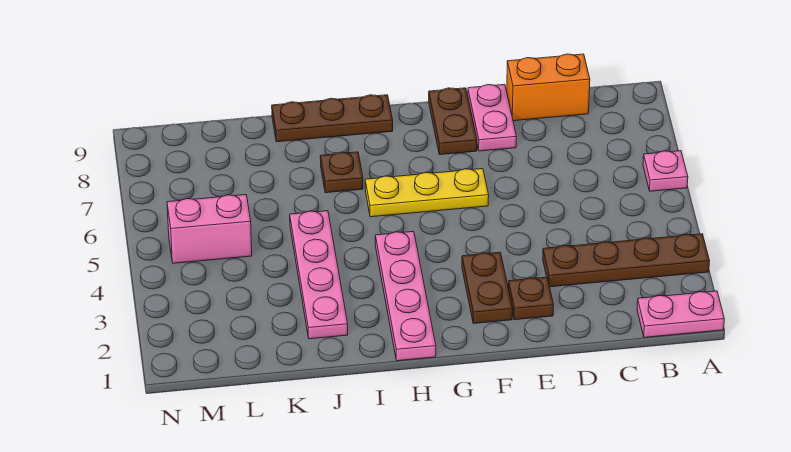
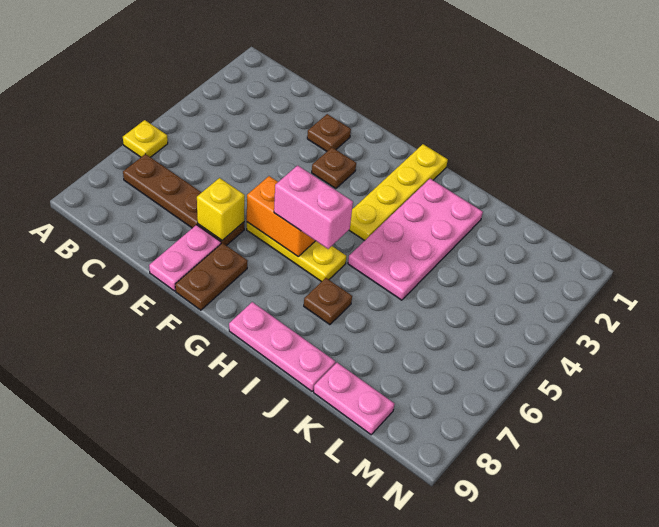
pink plate A1:B1 level 1 -> pink plate K9:L9 level 1
brown plate A3:D3 level 1 -> brown plate B7:E7 level 1
pink plate A6 level 1 -> yellow plate A6 level 1
orange brick C9:D9 level 1 -> orange brick F6:G6 level 2
none -> yellow brick E7 level 2
brown plate F2:F3 level 1 -> brown plate F3 level 1
pink plate H1:H4 level 1 -> yellow plate H1:H4 level 1
brown plate H9:J9 level 1 -> pink plate H9:J9 level 1
pink plate J2:J5 level 1 -> pink plate I2:J5 level 1
pink brick L5:M5 level 1 -> pink brick G6:H6 level 3

